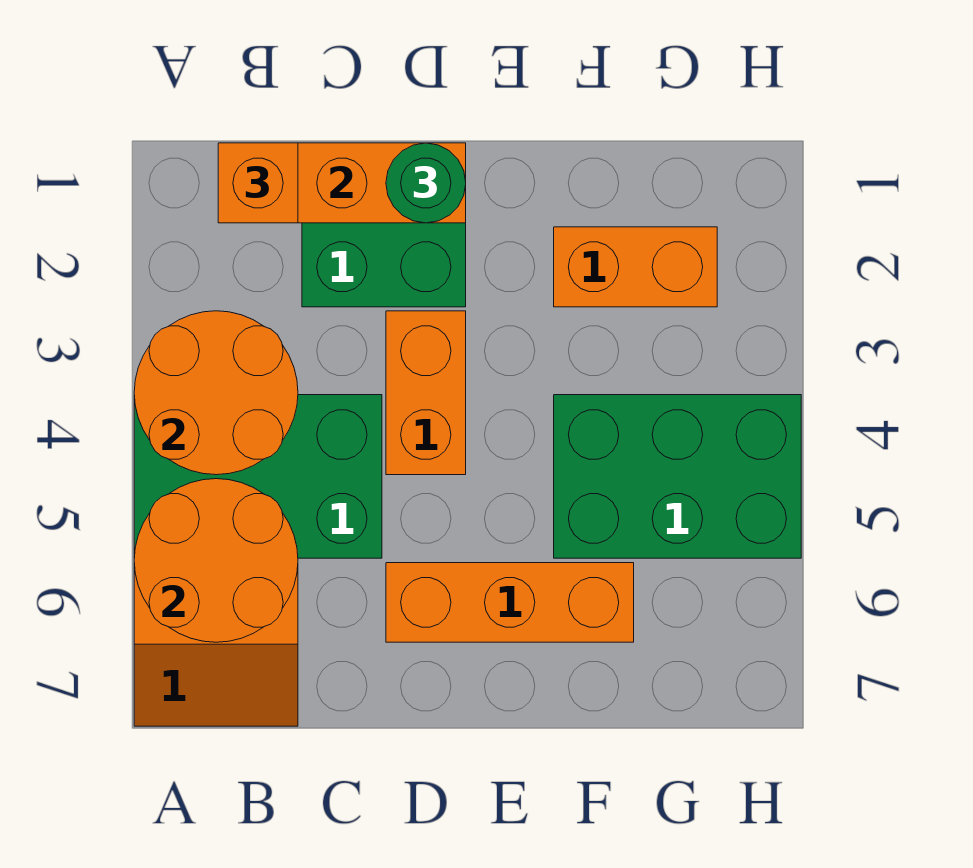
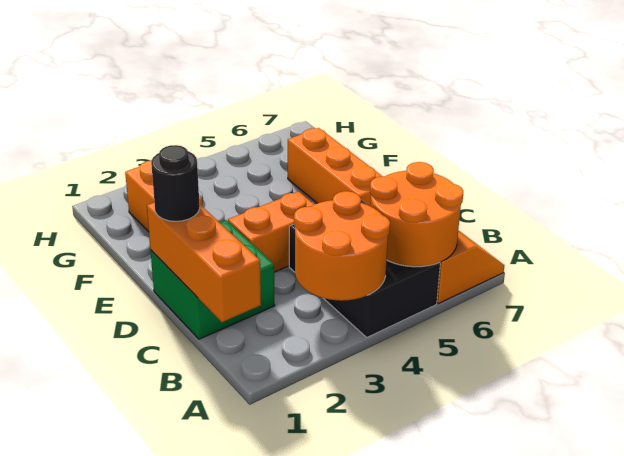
green brick A4:C5 level 1 -> black brick A4:C5 level 1
orange brick B1 level 3 -> none
green round brick D1 level 3 -> black round brick D1 level 3
green brick F4:H5 level 1 -> none

